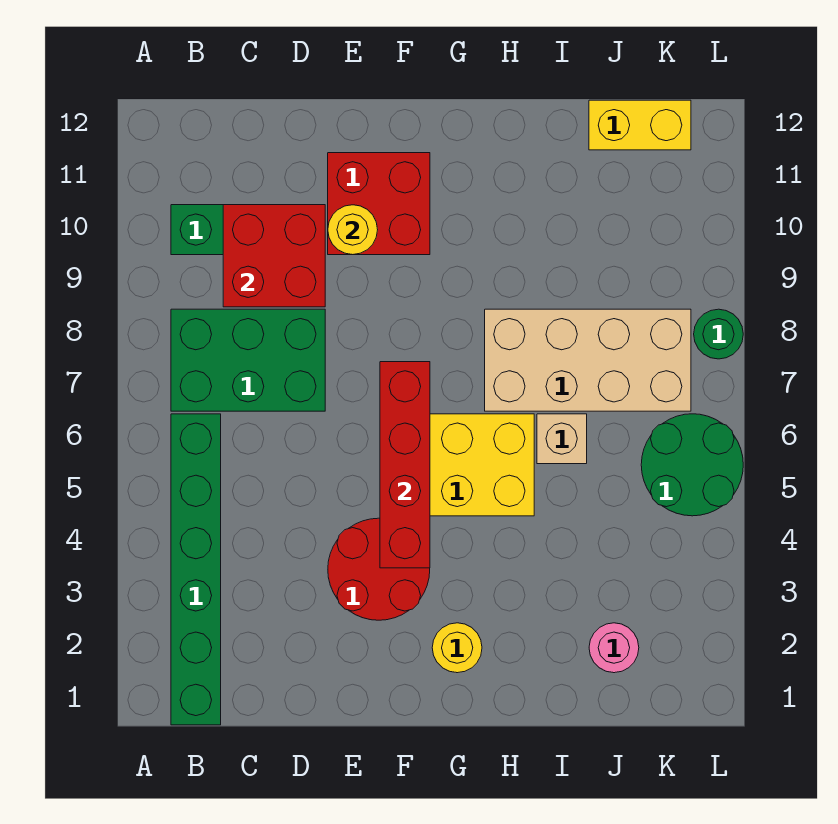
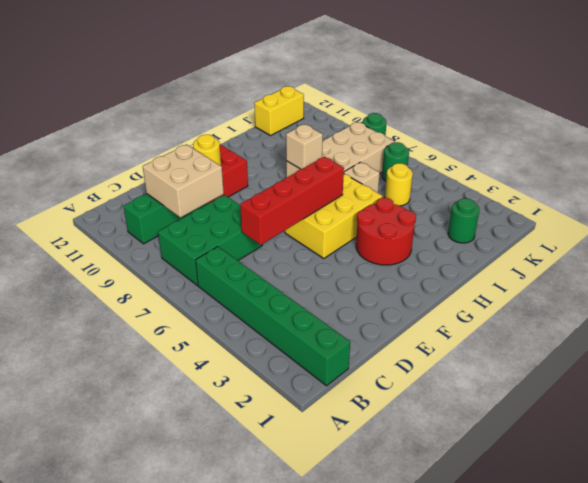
red brick C9:D10 level 2 -> tan brick C9:D10 level 2
red round brick E3:F4 level 1 -> red round brick G3:H4 level 1
red brick F4:F7 level 2 -> red brick D6:G6 level 2
yellow round brick G2 level 1 -> yellow round brick J5 level 1
none -> tan brick H8 level 2
pink round brick J2 level 1 -> green round brick J2 level 1
green round brick K5:L6 level 1 -> green round brick K6 level 1

